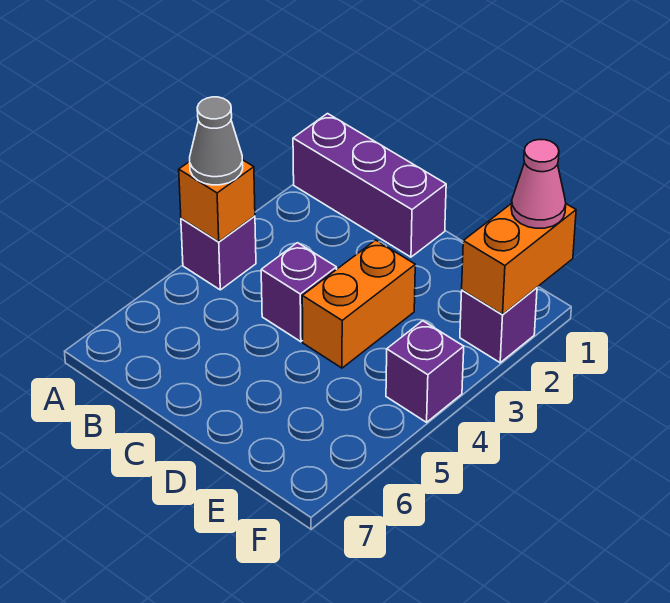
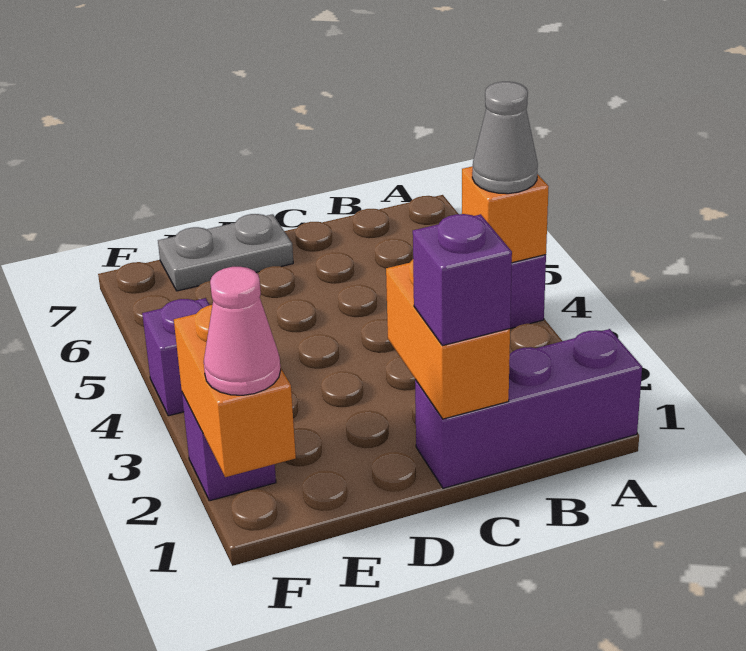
purple brick C4 level 1 -> purple brick C1 level 3
orange brick D3:D4 level 1 -> orange brick C1:C2 level 2
none -> grey plate D7:E7 level 1

